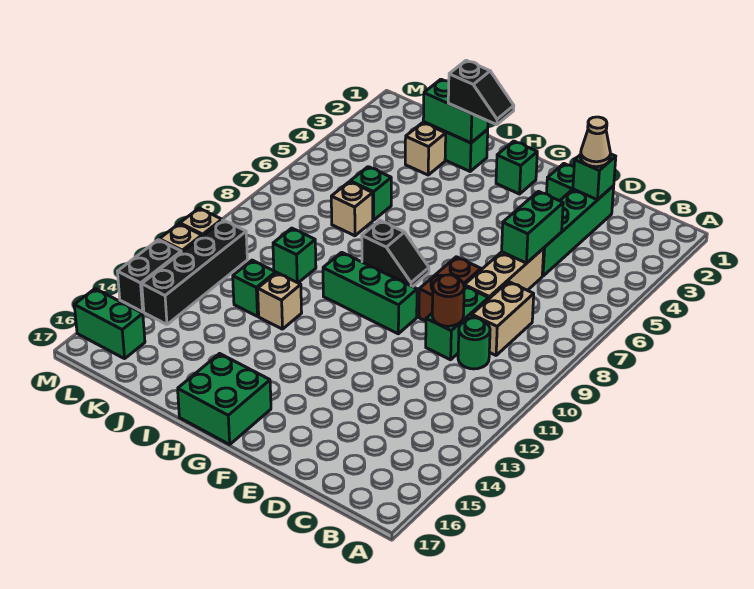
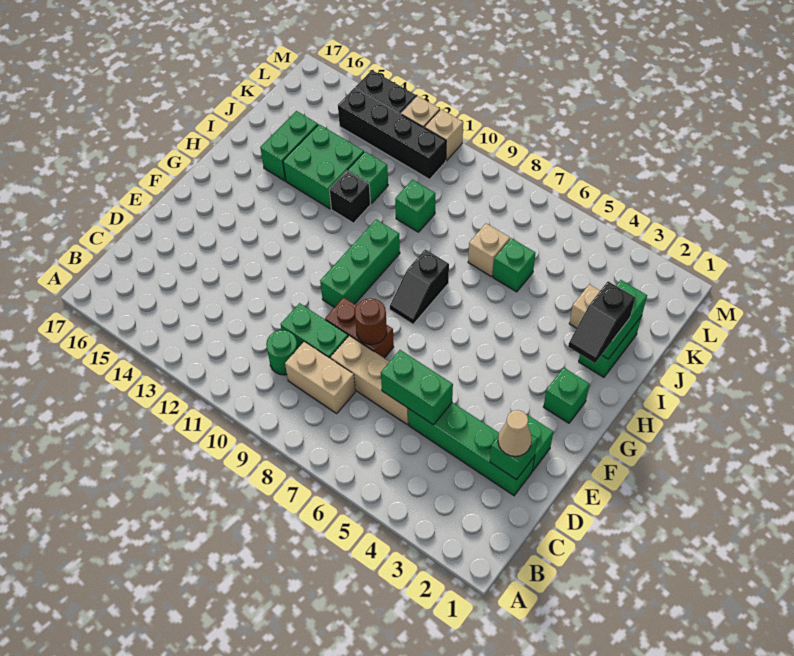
brown round brick D10 level 2 -> brown round brick E8 level 2
green brick G16:H17 level 1 -> green brick I13:J14 level 1
tan brick I12 level 1 -> black brick I12 level 1
green brick L16:M16 level 1 -> green brick I15:J15 level 1

